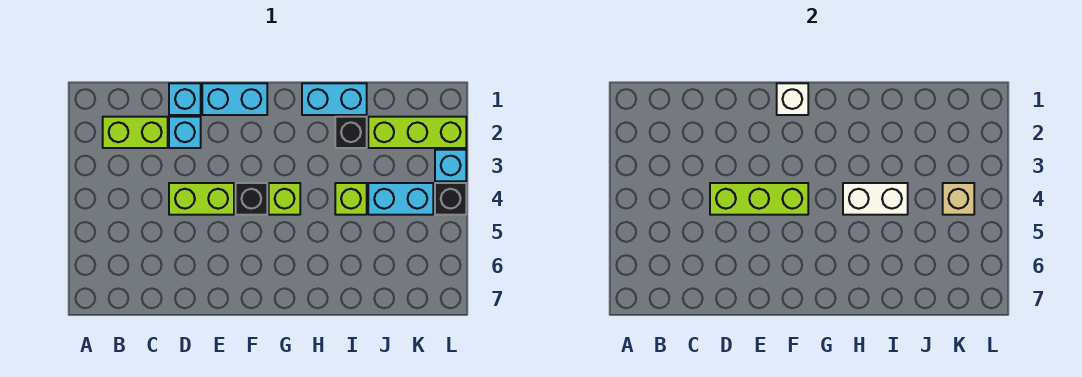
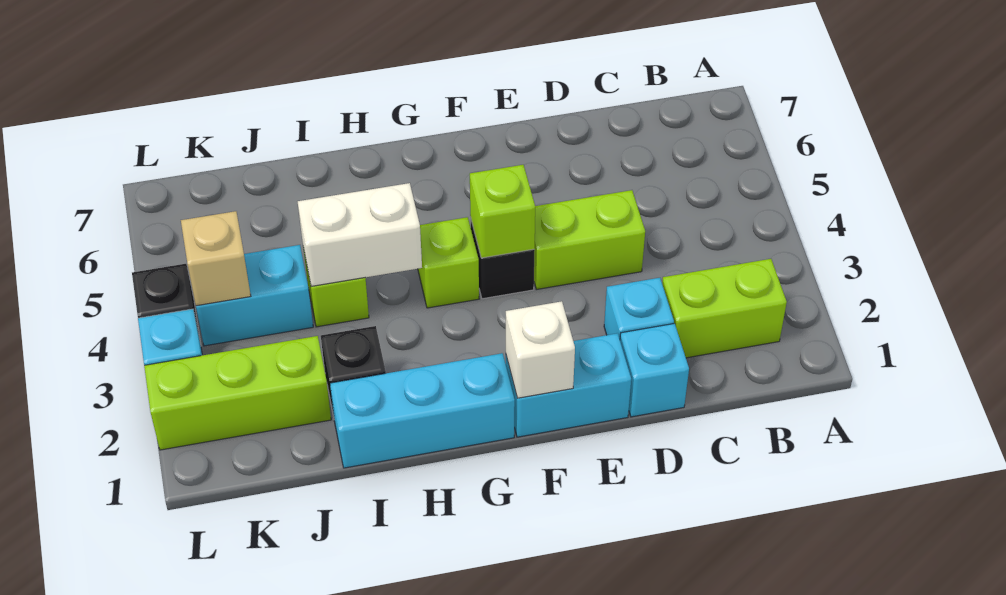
lime brick D4:F4 level 2 -> lime brick F4 level 2
cyan brick H1:I1 level 1 -> cyan brick G1:I1 level 1

